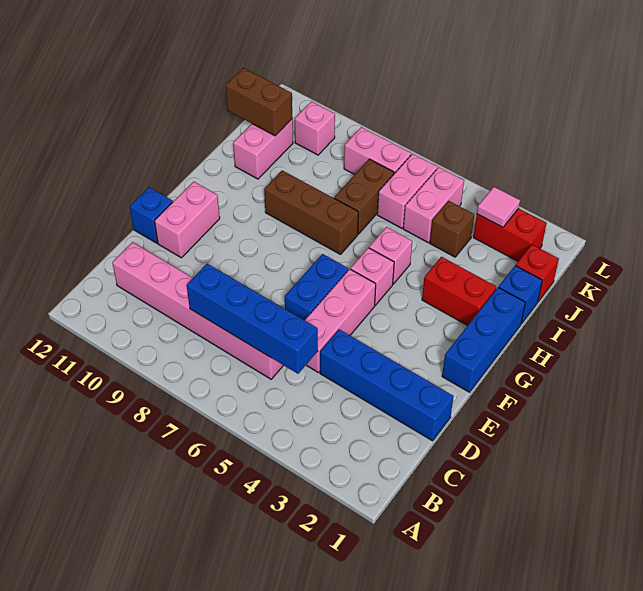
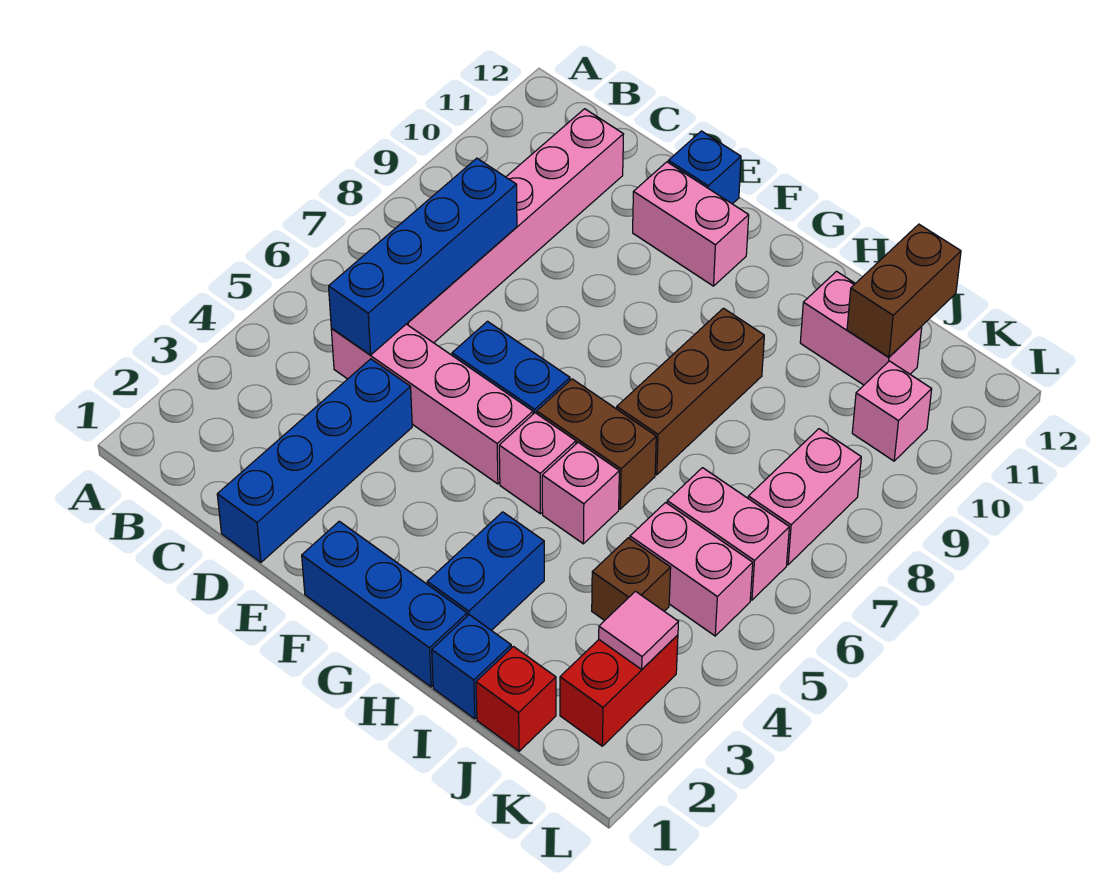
pink brick D5:F5 level 1 -> pink brick C5:F5 level 1
red brick H2:H3 level 1 -> blue brick H2:H3 level 1
brown brick I7:J7 level 1 -> brown brick G6:H6 level 1

